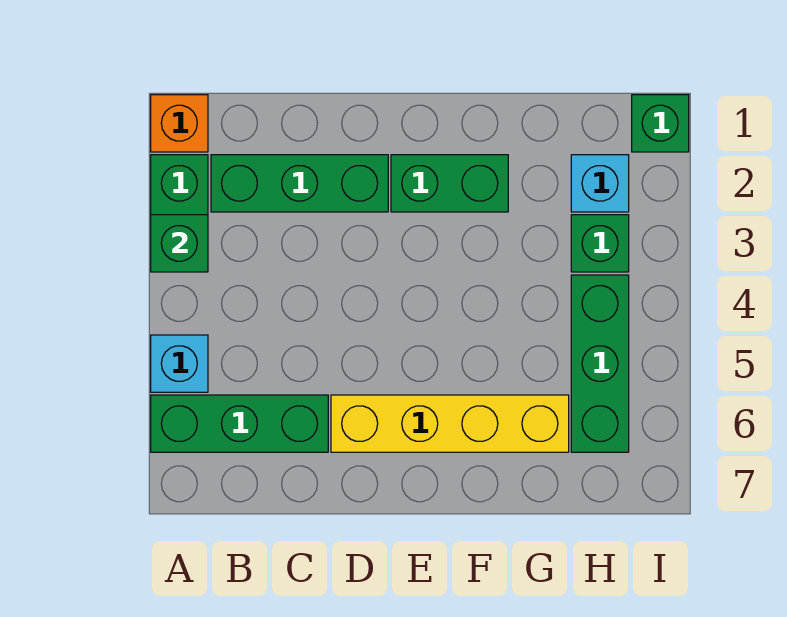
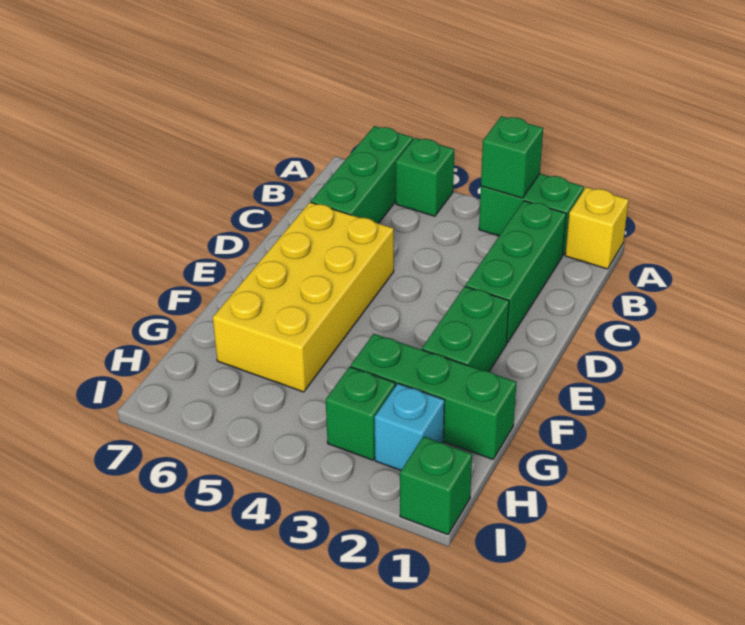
orange brick A1 level 1 -> yellow brick A1 level 1
cyan brick A5 level 1 -> green brick A5 level 1
yellow brick D6:G6 level 1 -> yellow brick D5:G6 level 1
green brick H4:H6 level 1 -> green brick G1:G3 level 1

